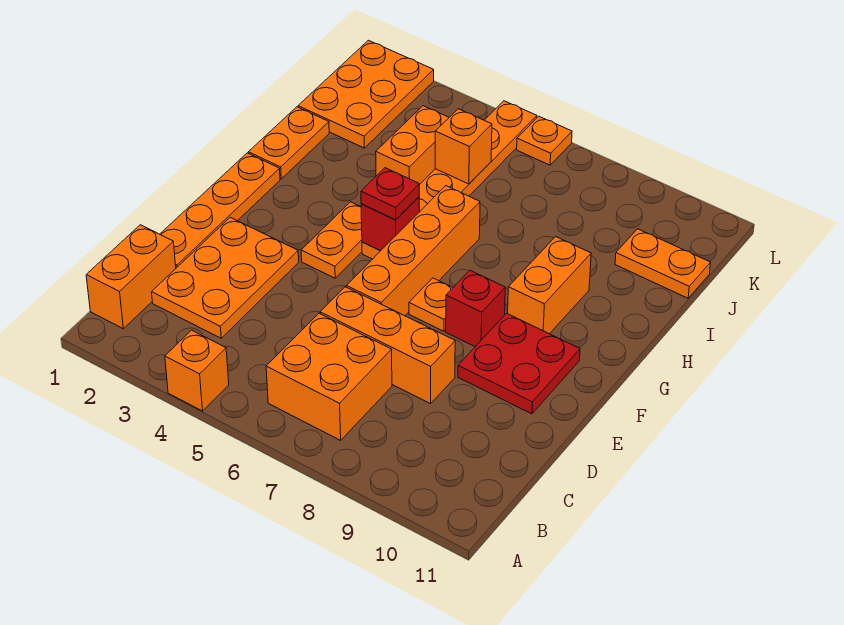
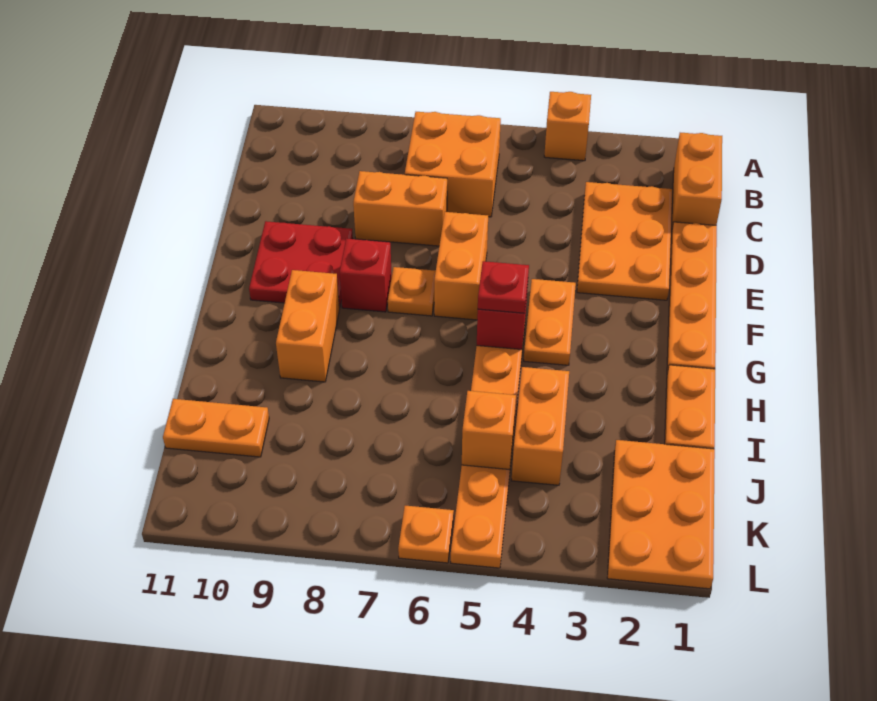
orange brick D6:D8 level 1 -> orange brick D7:D8 level 1
orange brick E6:H6 level 1 -> orange brick E6:F6 level 1

